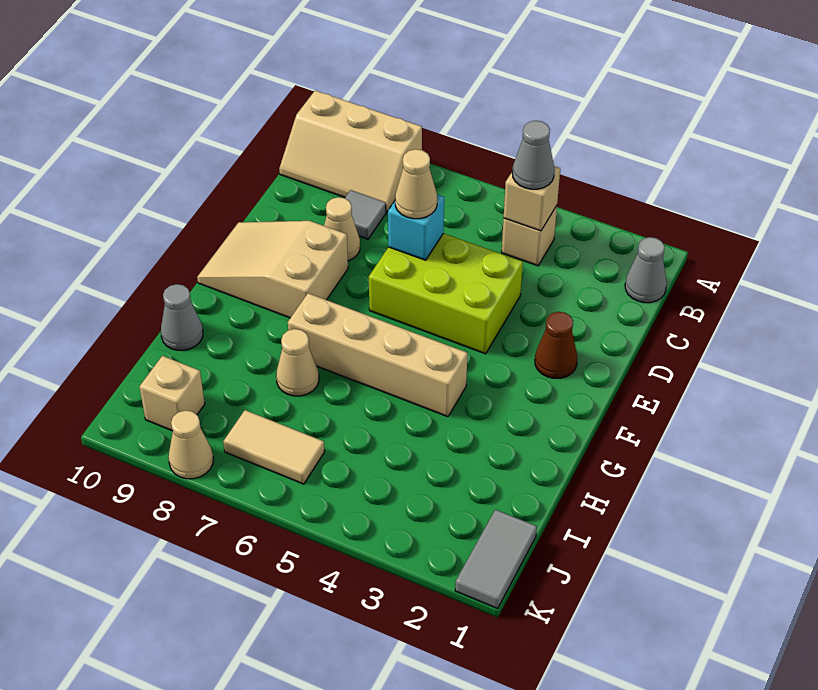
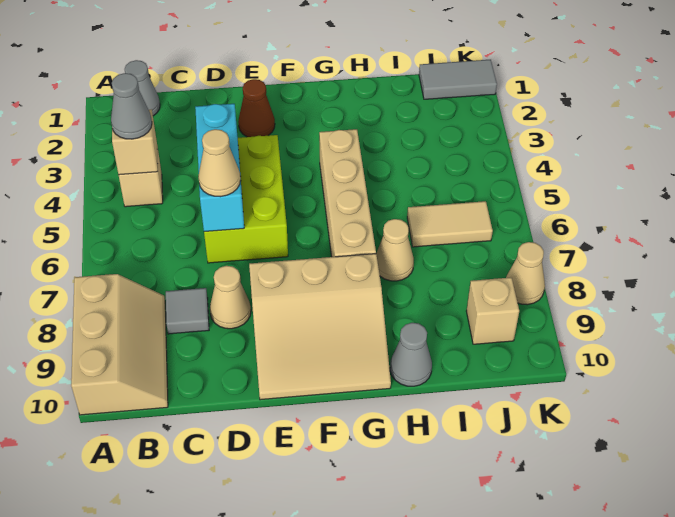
cyan brick D6 level 2 -> cyan brick D4:D6 level 2
tan slope E8:F10 level 1 top 8 -> tan slope E8:G10 level 1 top 8
tan tile J6:J7 level 1 -> tan tile I6:J6 level 1

